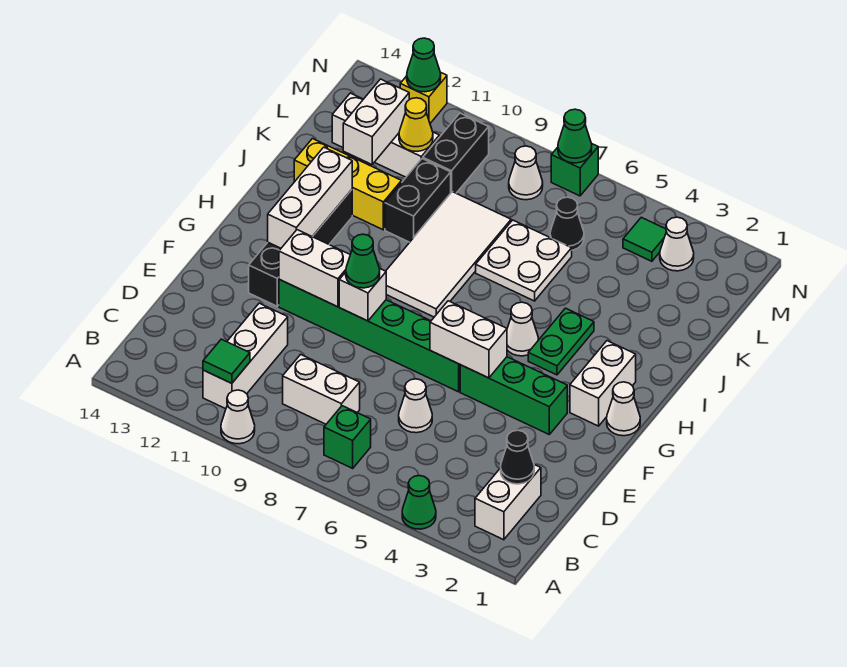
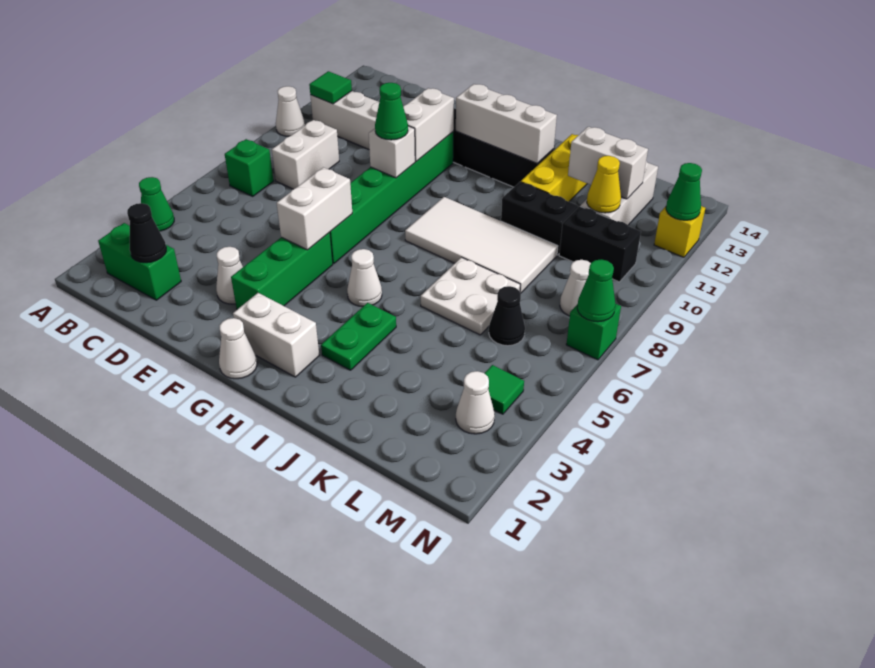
white brick B2:C2 level 1 -> green brick B2:C2 level 1
white cone D6 level 1 -> white cone E3 level 1
green plate H4:I4 level 1 -> green plate I3:I4 level 1

